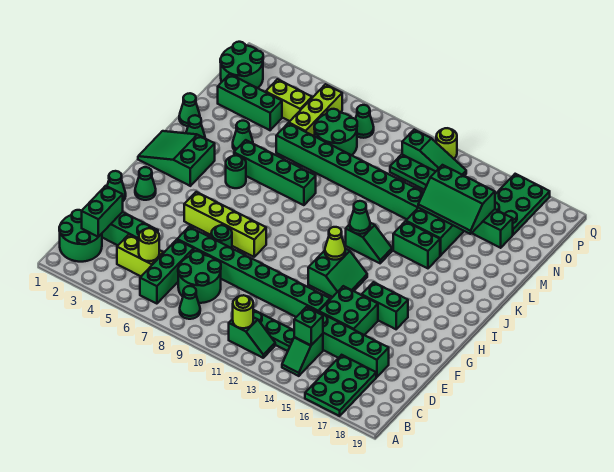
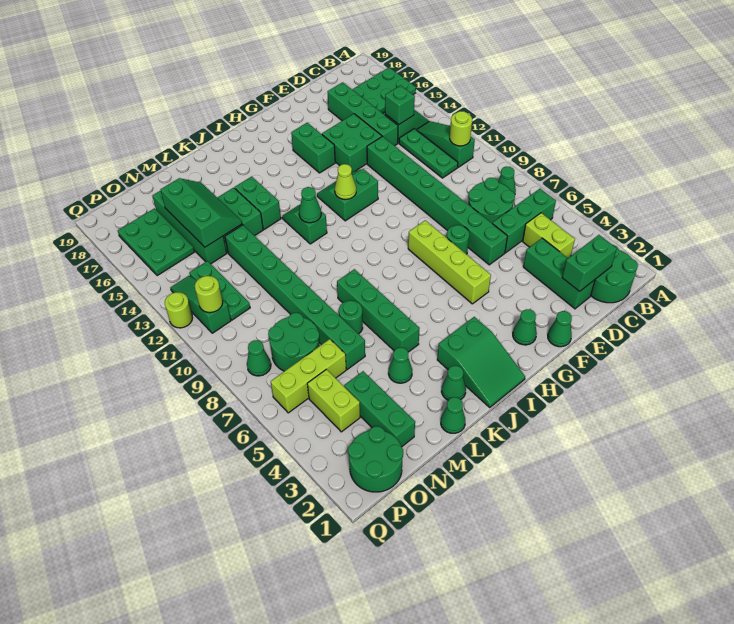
green slope B11:B12 level 1 top 11 -> green slope B11:B13 level 1 top 11
lime round brick C5 level 2 -> lime round brick P11 level 2
green round brick J5 level 1 -> green round brick L7 level 1
green plate O16:Q17 level 1 -> green plate O15:P17 level 1

